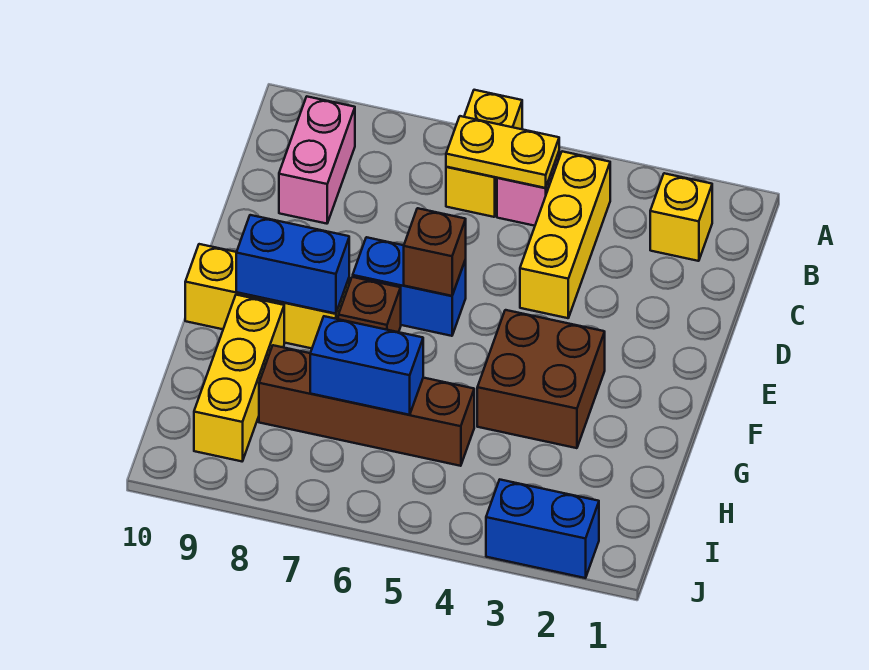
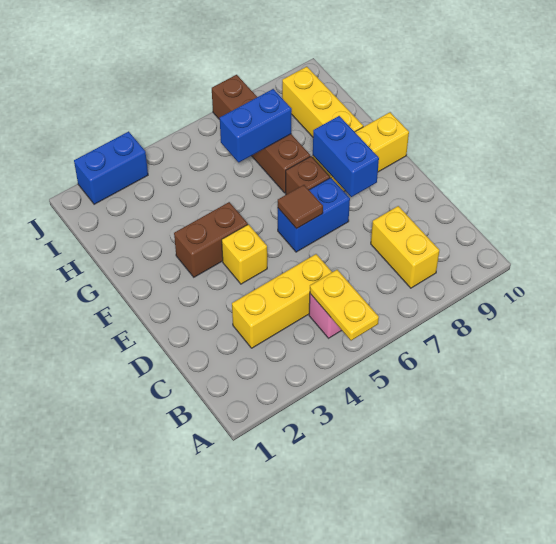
yellow brick A6:B6 level 1 -> yellow brick B8:C8 level 1
yellow brick B2 level 1 -> yellow brick E4 level 1
yellow brick B4:D4 level 1 -> yellow brick C3:C5 level 1
yellow plate B5:B6 level 2 -> yellow plate A5:B5 level 2
pink brick B9:C9 level 1 -> none
brown brick E6 level 2 -> brown tile E6 level 2
brown brick F3:G4 level 1 -> brown brick F3:F4 level 1
blue brick F8:F9 level 2 -> blue brick E8:F8 level 2
brown brick H5:H8 level 1 -> brown brick G7:J7 level 1

